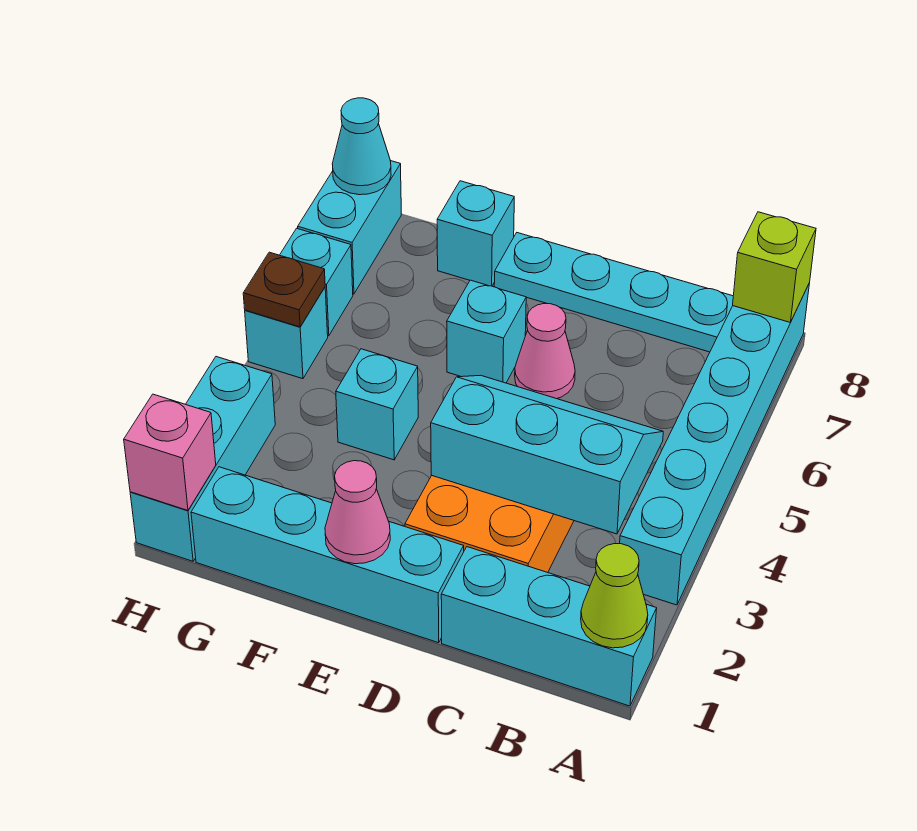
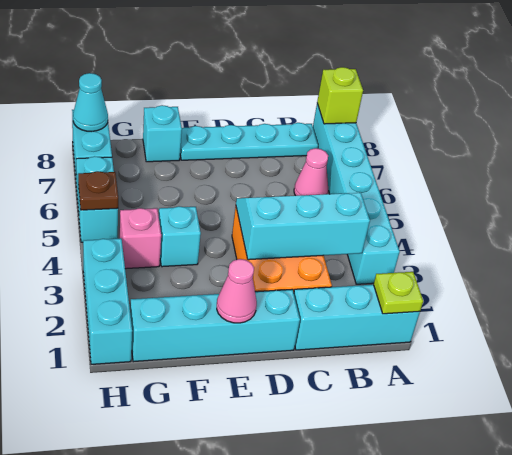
lime cone A1 level 2 -> lime plate A1 level 2
pink cone D6 level 1 -> pink cone B6 level 1
cyan brick E6 level 1 -> none
pink brick H1 level 2 -> pink brick G4 level 1

